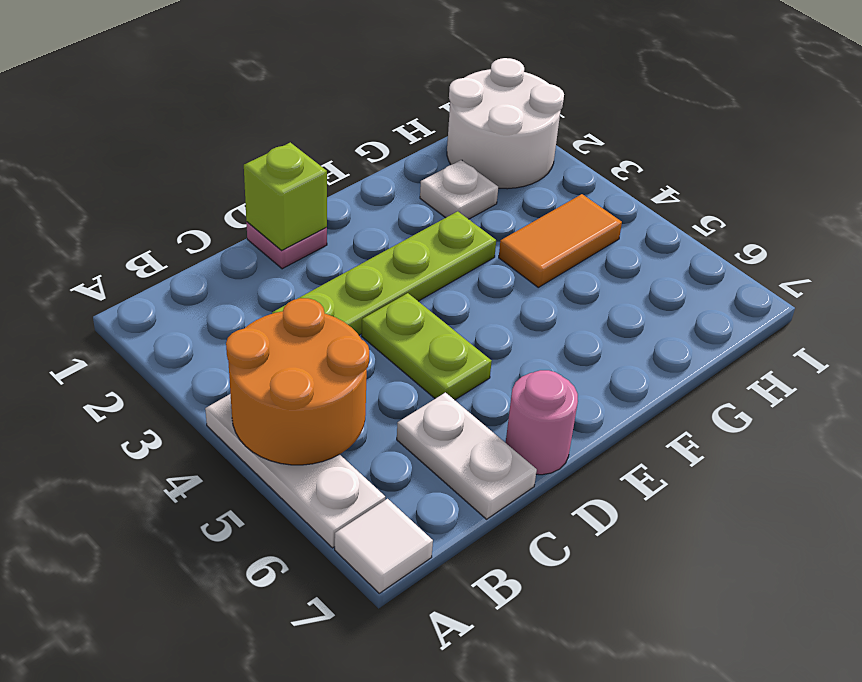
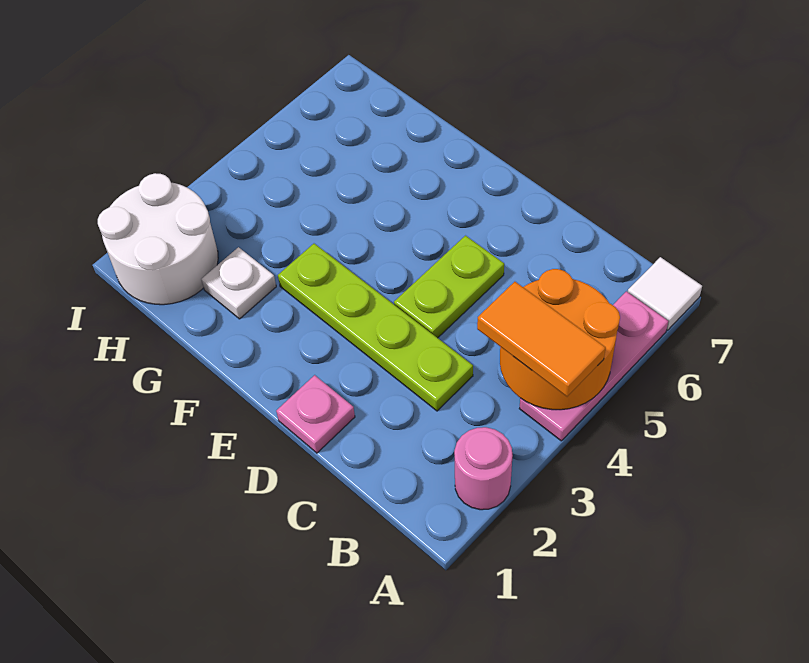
white plate A4:A6 level 1 -> pink plate A4:A6 level 1
white plate C6:C7 level 1 -> none
lime brick D1 level 2 -> none
pink round brick D7 level 1 -> pink round brick A2 level 1
orange tile G4:H4 level 1 -> orange tile A4:B4 level 3

